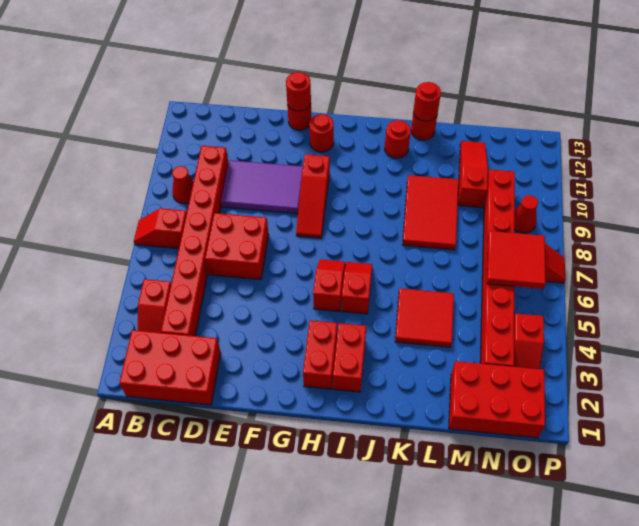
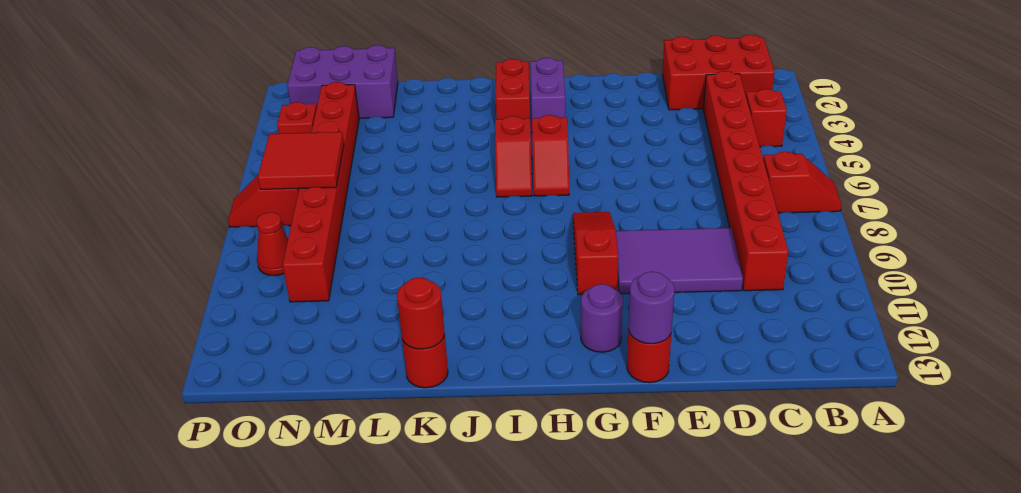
red cone B9 level 1 -> none
red brick D6:E7 level 1 -> none
red round brick F13 level 2 -> purple round brick F13 level 2
red round brick G12 level 1 -> purple round brick G12 level 1
red brick H2:H3 level 1 -> purple brick H2:H3 level 1
red round brick J12 level 1 -> none
red tile K4:L5 level 1 -> none
red tile K8:L10 level 1 -> none
red brick M1:O2 level 1 -> purple brick M1:O2 level 1
red slope M10:M12 level 1 top 10 -> none

